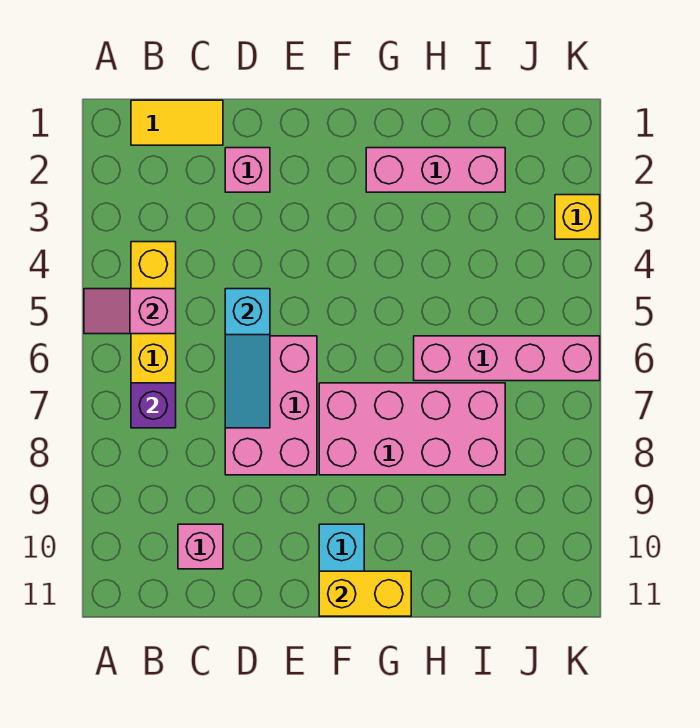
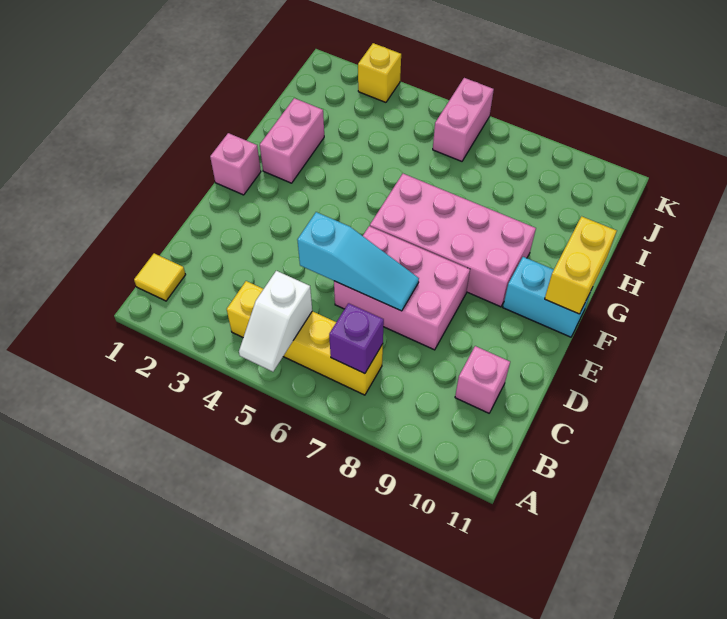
pink slope A5:B5 level 2 top B -> white slope A5:B5 level 2 top B
yellow tile B1:C1 level 1 -> yellow tile B1 level 1
pink brick D2 level 1 -> pink brick F1 level 1
pink brick F7:I8 level 1 -> pink brick F6:G9 level 1
pink brick G2:I2 level 1 -> pink brick G2:H2 level 1
pink brick H6:K6 level 1 -> pink brick J6:K6 level 1

